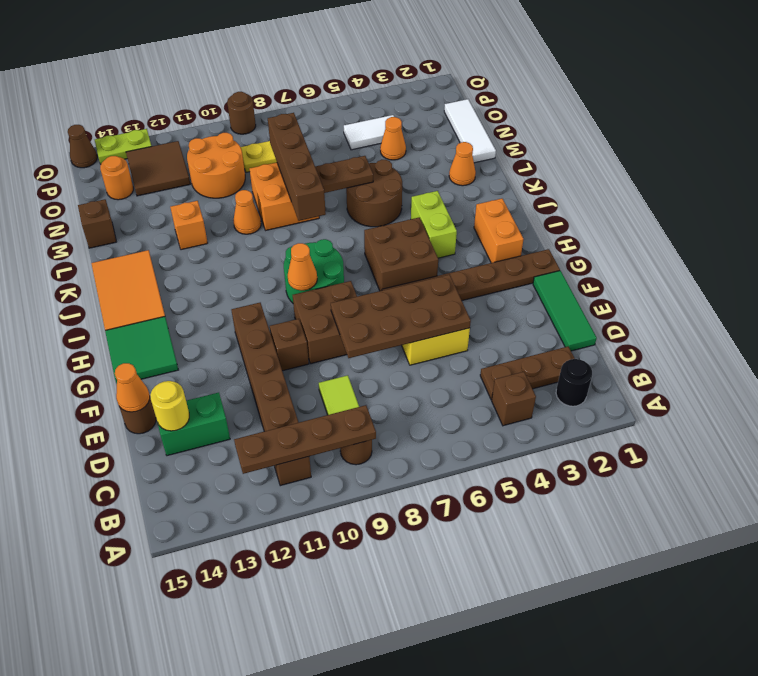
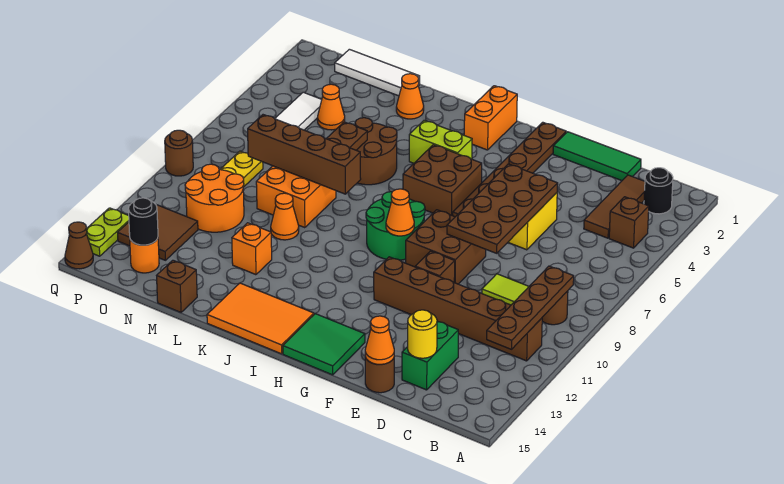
brown plate C2:C4 level 1 -> brown tile C2:C4 level 1
orange brick H2:I2 level 1 -> orange brick I1:I2 level 1
none -> black round brick O14 level 2

